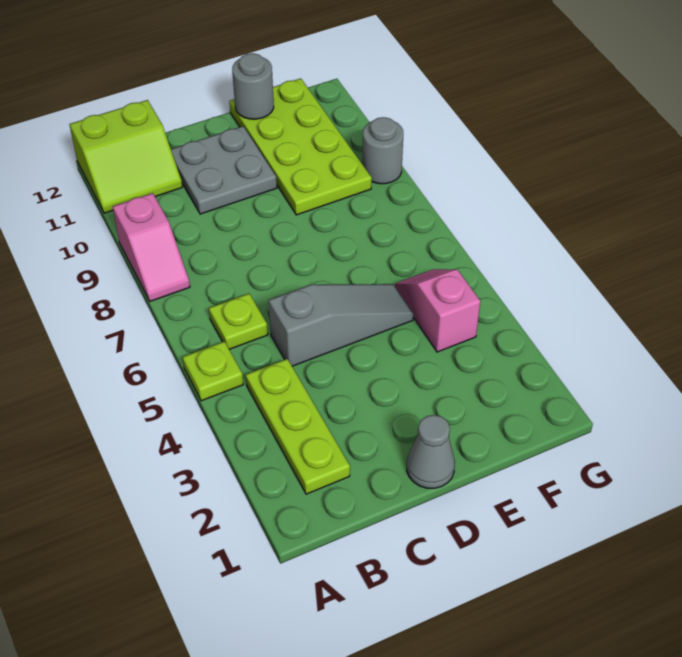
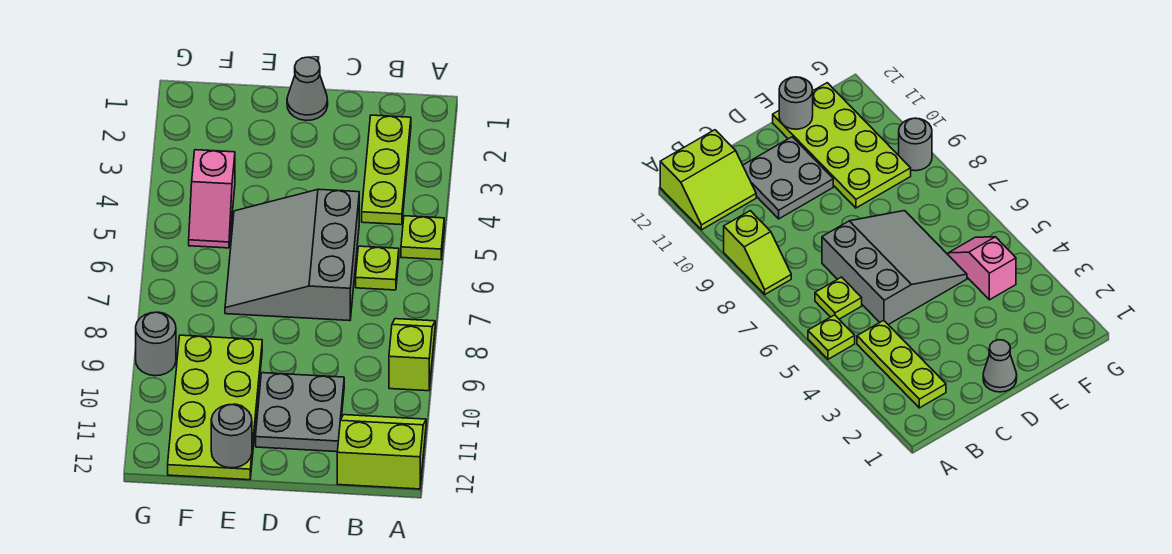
pink slope A8:A9 level 1 top 9 -> lime slope A8:A9 level 1 top 9
grey slope C5:E5 level 1 top C -> grey slope C5:E7 level 1 top C

